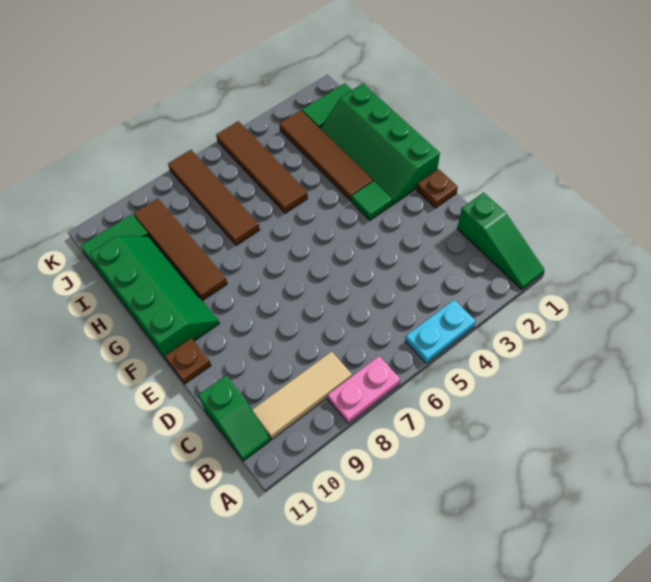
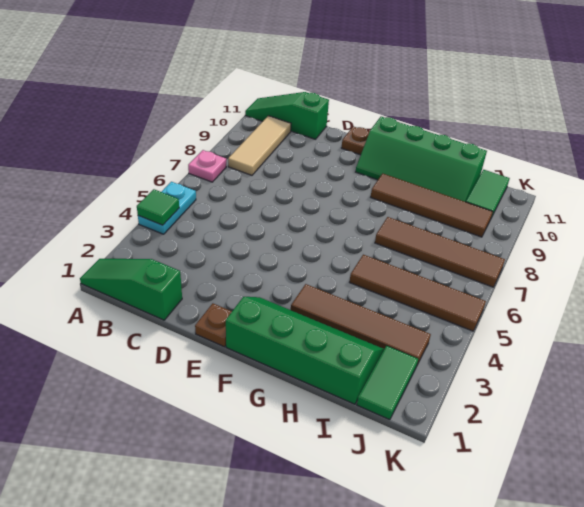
pink plate A7:A8 level 1 -> pink plate A7 level 1
green slope B11:C11 level 1 top C -> green slope A11:C11 level 1 top C
green tile F3 level 1 -> green tile A4 level 2

